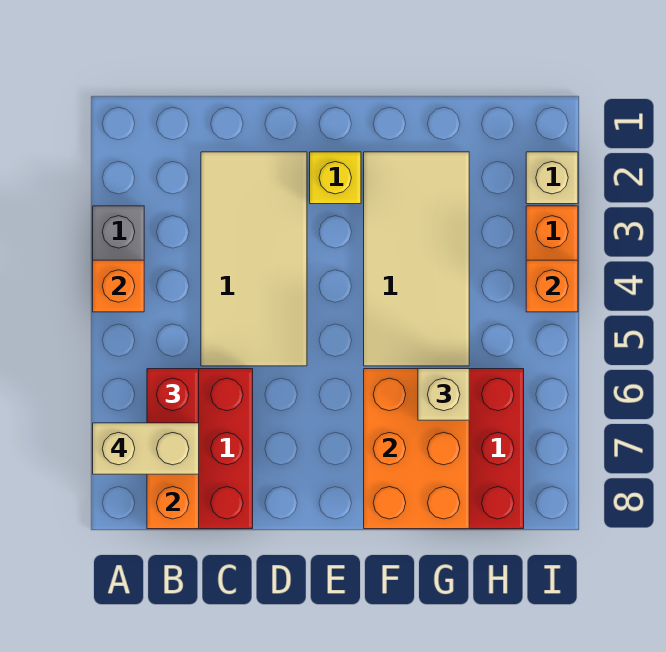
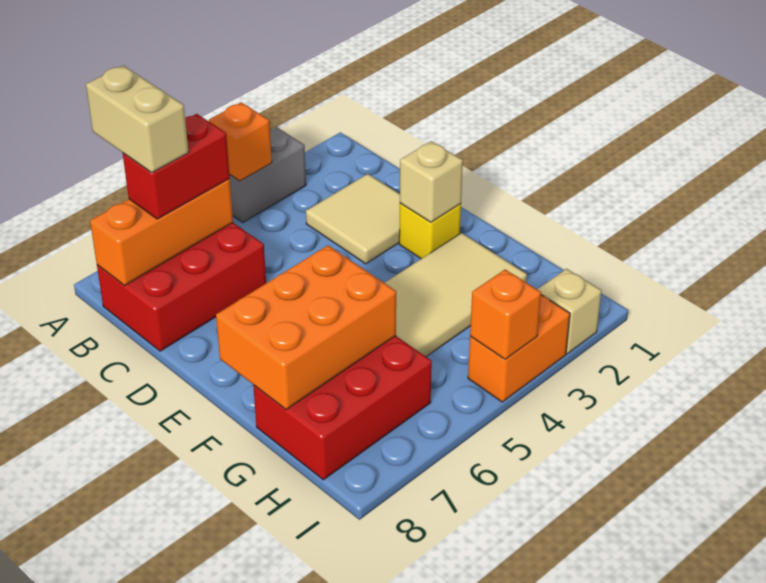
tan tile C2:D5 level 1 -> tan tile C2:D3 level 1
tan brick G6 level 3 -> tan brick E2 level 2

